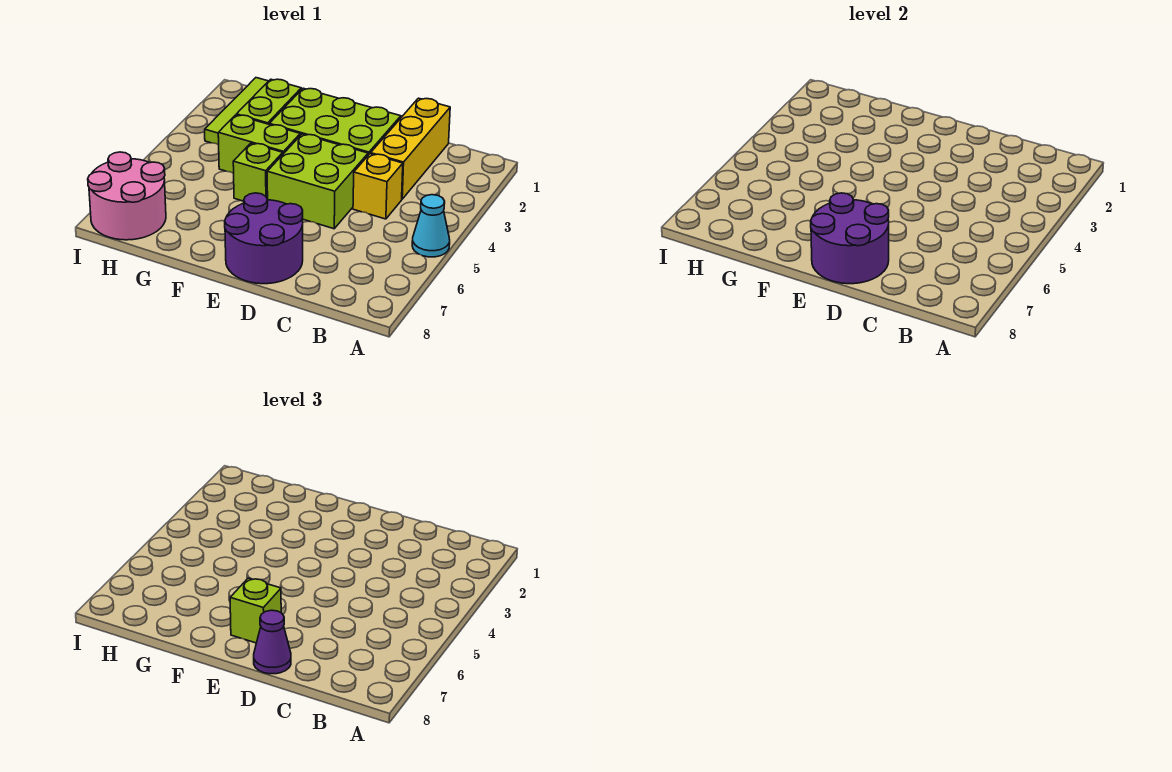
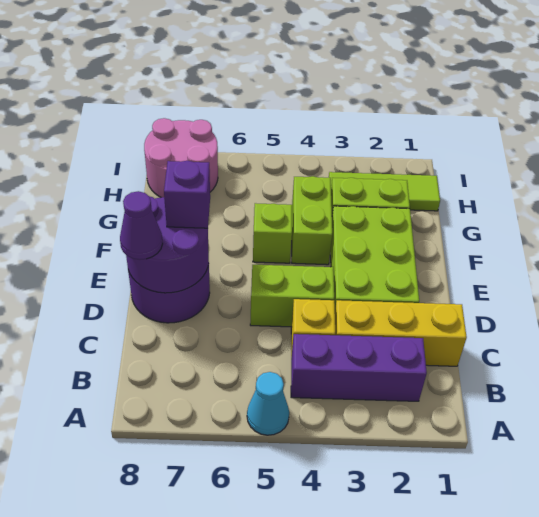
none -> purple brick B2:B4 level 1
lime brick D4:E5 level 1 -> lime brick D4:D5 level 1
lime brick E7 level 3 -> purple brick E7 level 3

